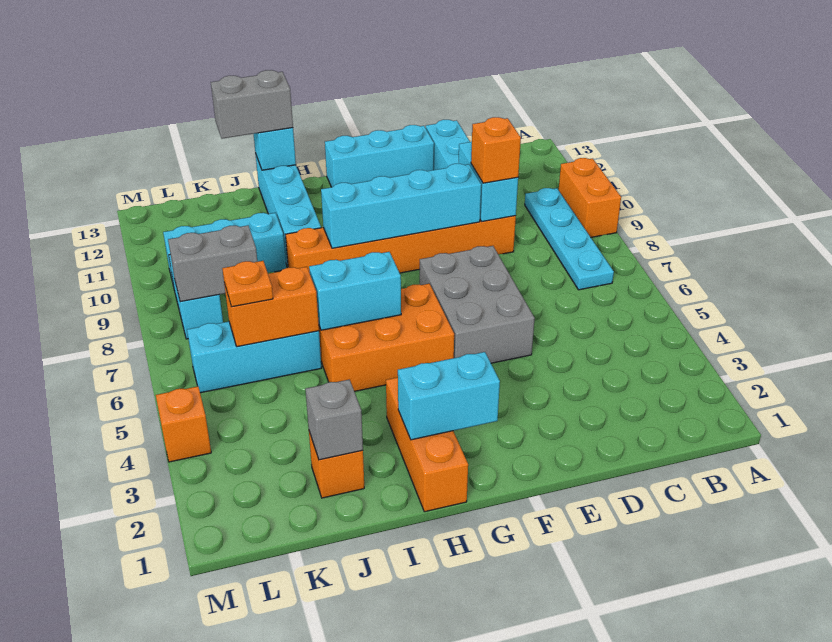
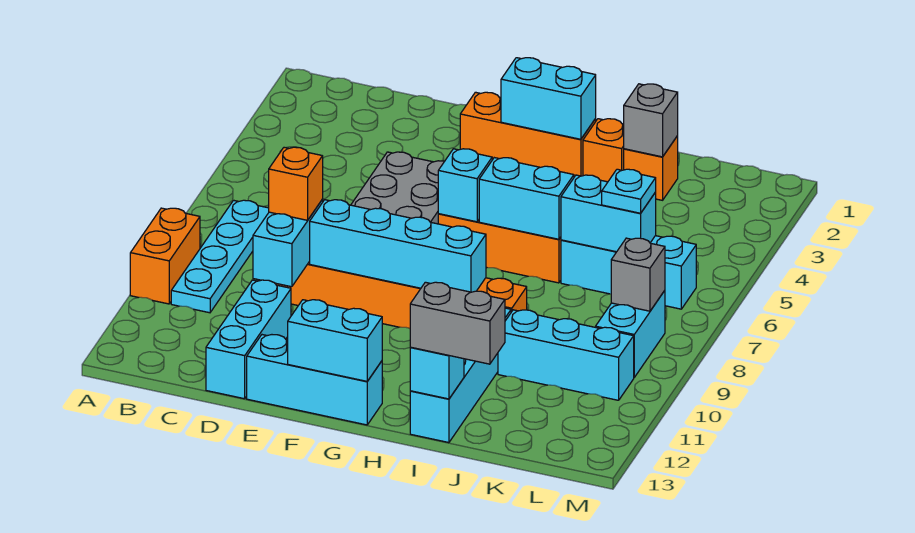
none -> cyan brick F13:G13 level 2
none -> cyan brick G6 level 2
orange brick H1:H3 level 1 -> orange brick F2:H2 level 1
orange brick J6:K6 level 2 -> cyan brick J6:K6 level 2
orange plate K6 level 3 -> cyan plate K6 level 3
grey brick K8:L8 level 2 -> grey brick L8 level 2
orange brick M4 level 1 -> orange brick I2 level 1

